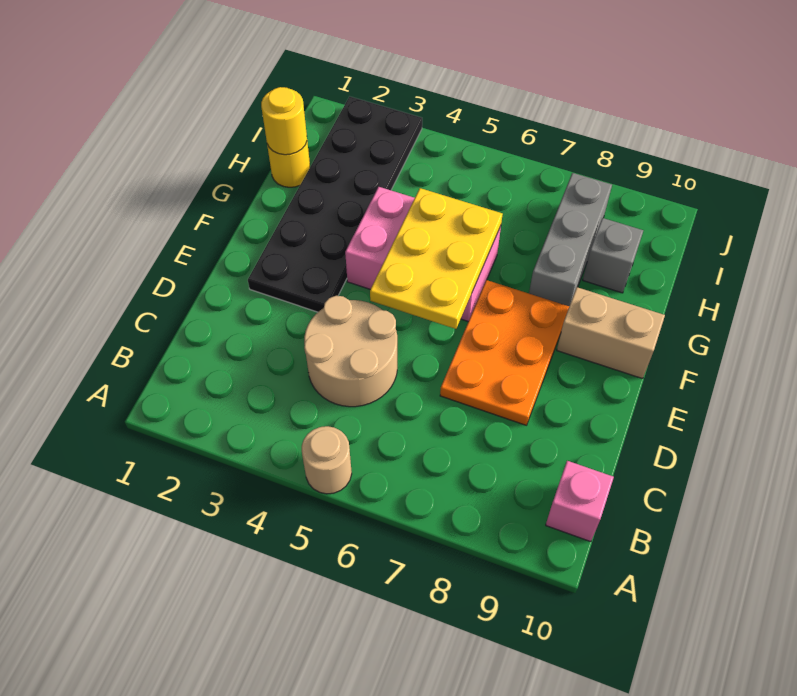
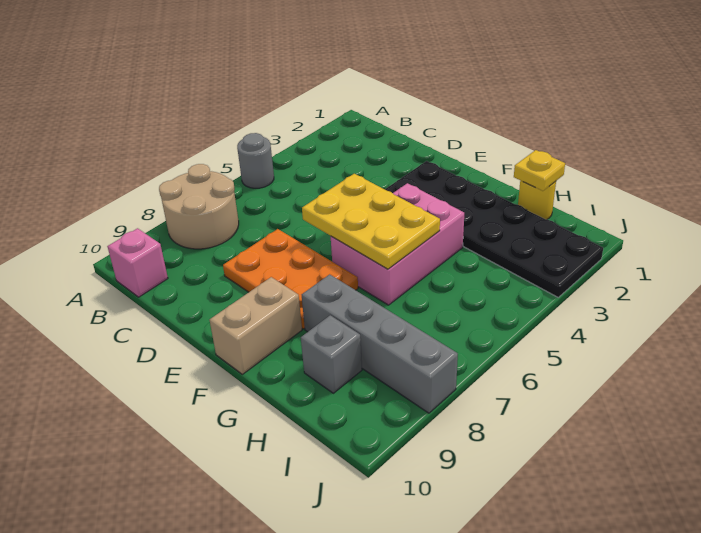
tan round brick A5 level 1 -> grey round brick A5 level 1
tan round brick C4:D5 level 1 -> tan round brick A7:B8 level 1
grey brick G8:I8 level 1 -> grey brick G8:J8 level 1
yellow round brick H1 level 2 -> yellow plate H1 level 2

